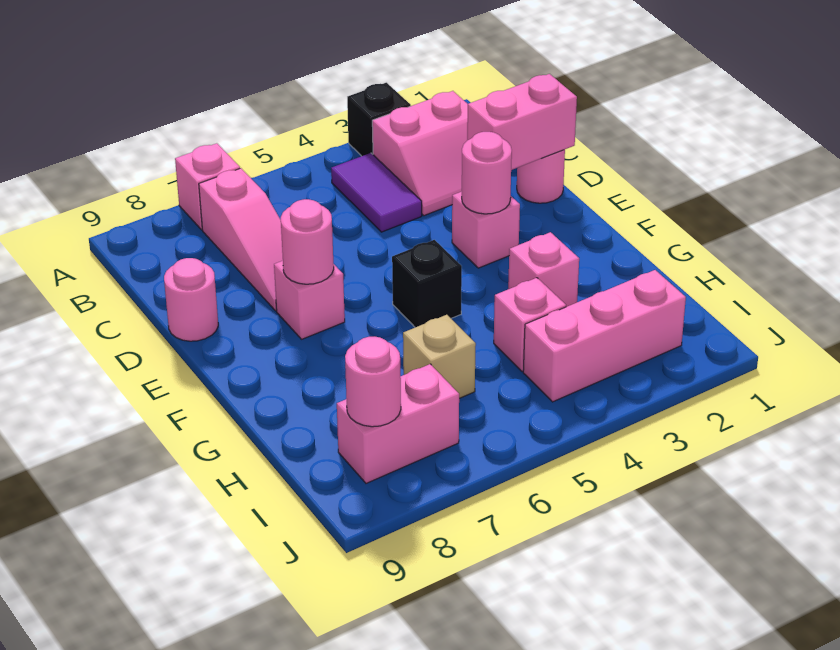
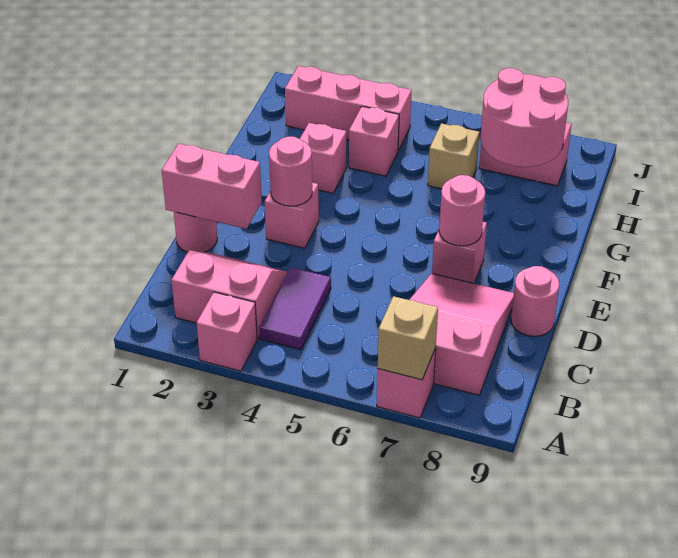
black brick A3 level 1 -> pink brick A3 level 1
none -> tan brick A7 level 2
pink slope B7:D7 level 1 top B -> pink slope B7:D8 level 1 top B
black brick F5 level 1 -> none
pink round brick I8 level 2 -> pink round brick H7:I8 level 2

